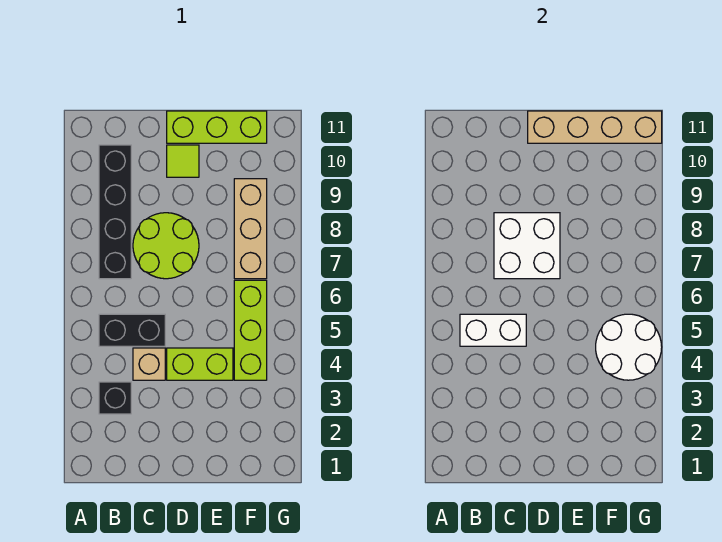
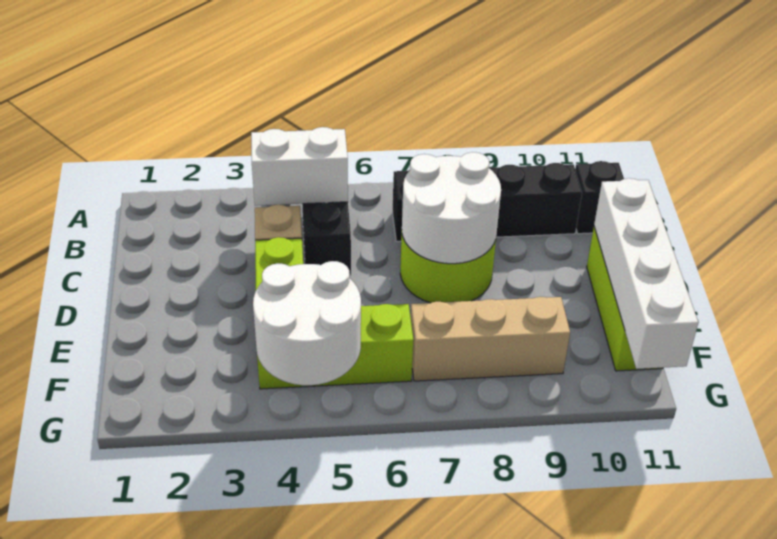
black brick B3 level 1 -> black brick B11 level 1
white brick B5:C5 level 2 -> white brick B4:B5 level 2
white brick C7:D8 level 2 -> white round brick C7:D8 level 2
lime tile D10 level 1 -> none
tan brick D11:G11 level 2 -> white brick D11:G11 level 2

